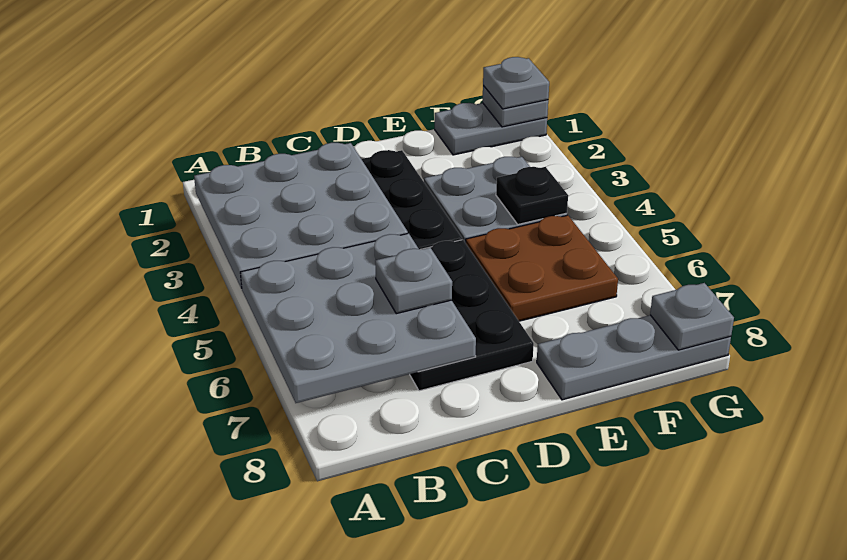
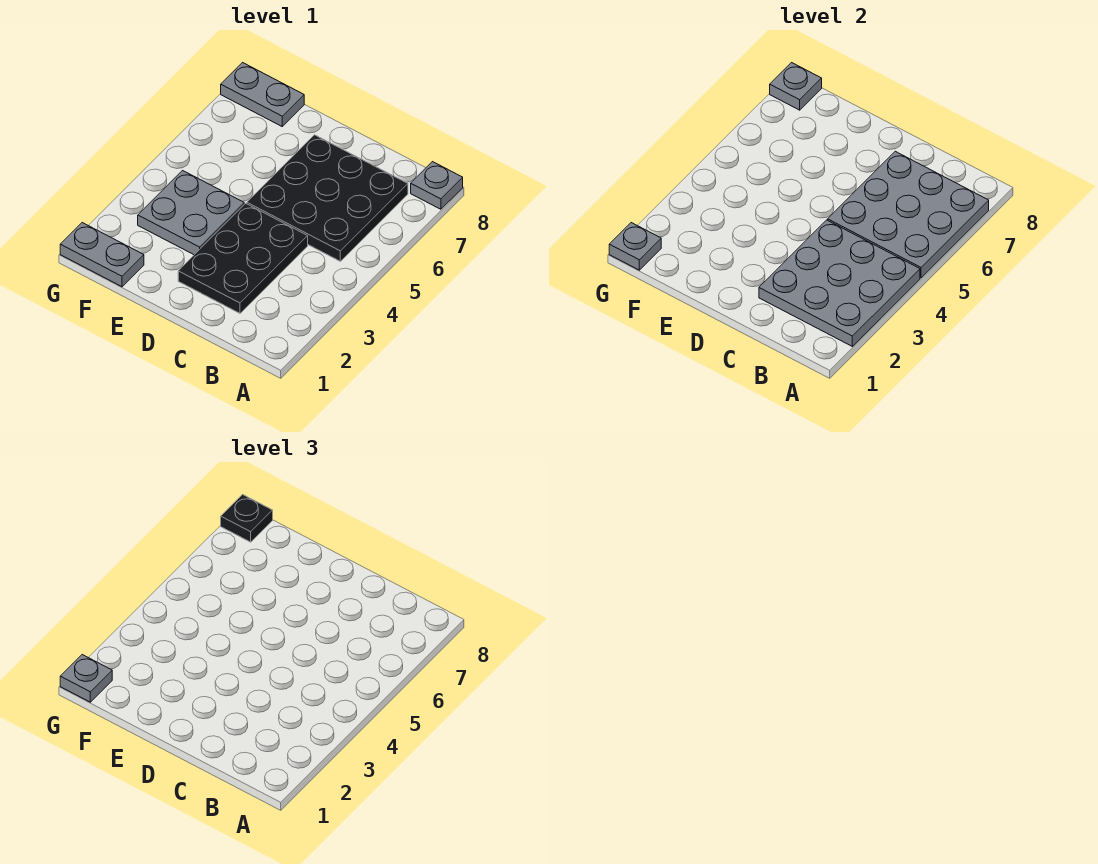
black plate C5:D7 level 1 -> black plate B5:D7 level 1
grey plate C6 level 3 -> grey plate A8 level 1
brown plate E5:F6 level 1 -> none
grey plate E8:G8 level 1 -> grey plate F8:G8 level 1
black plate F4 level 2 -> black plate G8 level 3

